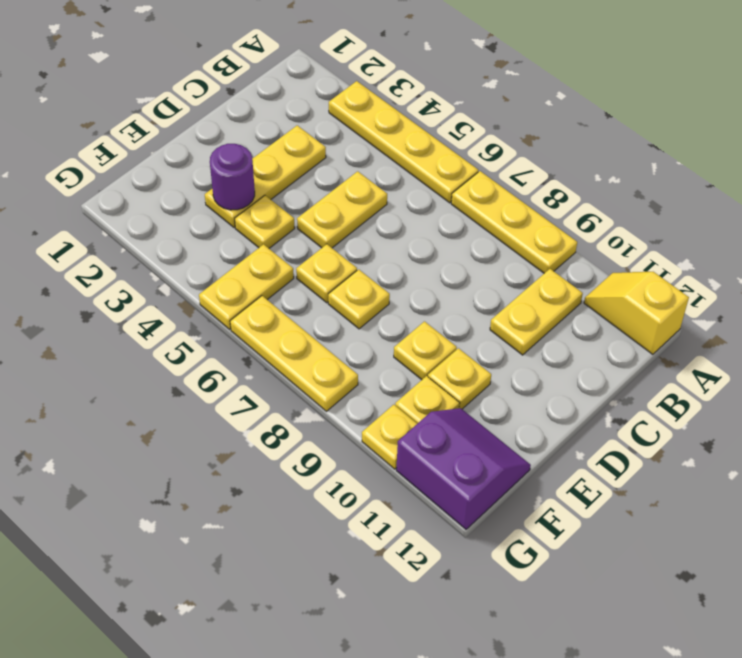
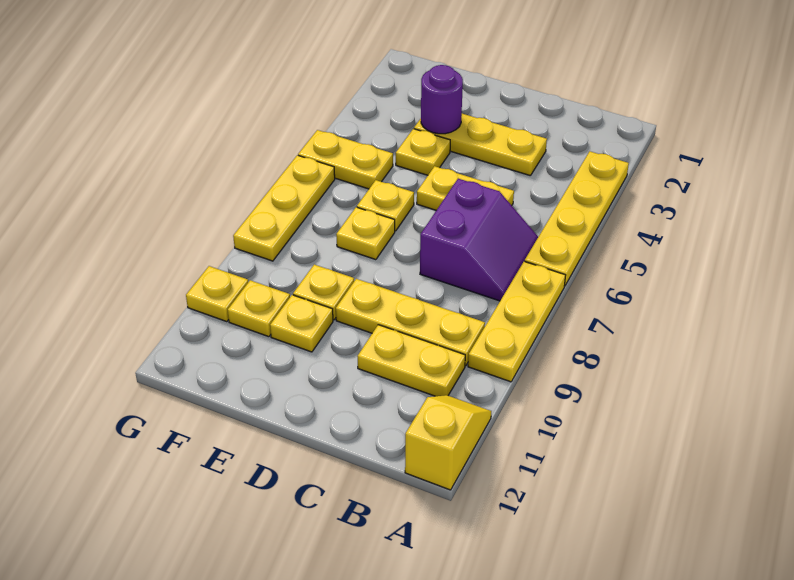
none -> yellow plate B9:D9 level 1
purple slope F11:G12 level 1 top G -> purple slope B6:C7 level 1 top C

